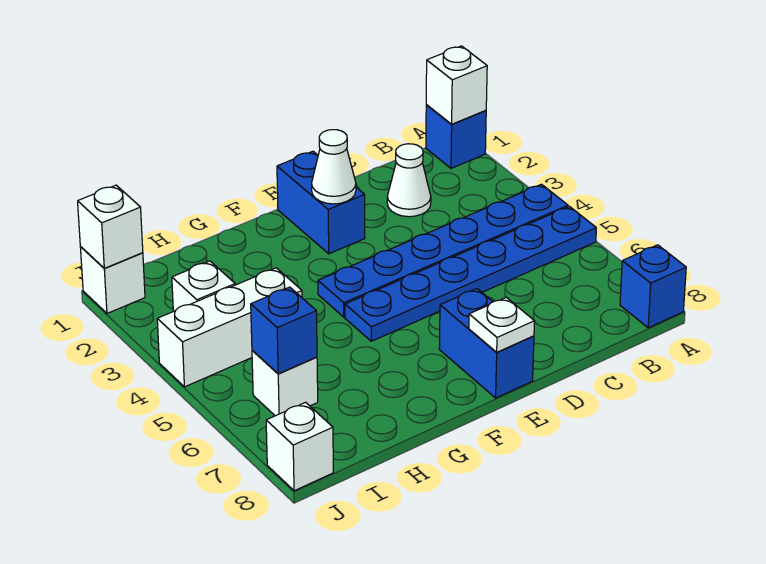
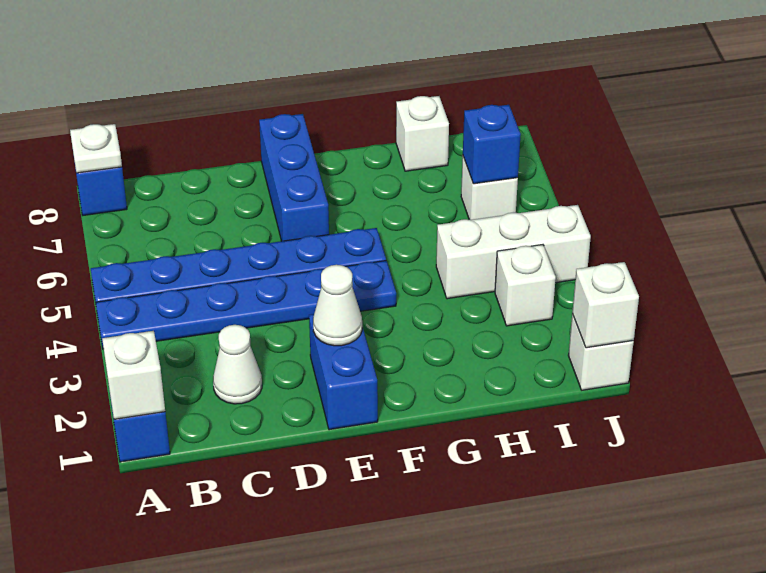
blue brick E7:E8 level 1 -> blue brick E6:E8 level 1
white plate E8 level 2 -> white plate A8 level 2
white brick J8 level 1 -> white brick H8 level 1

